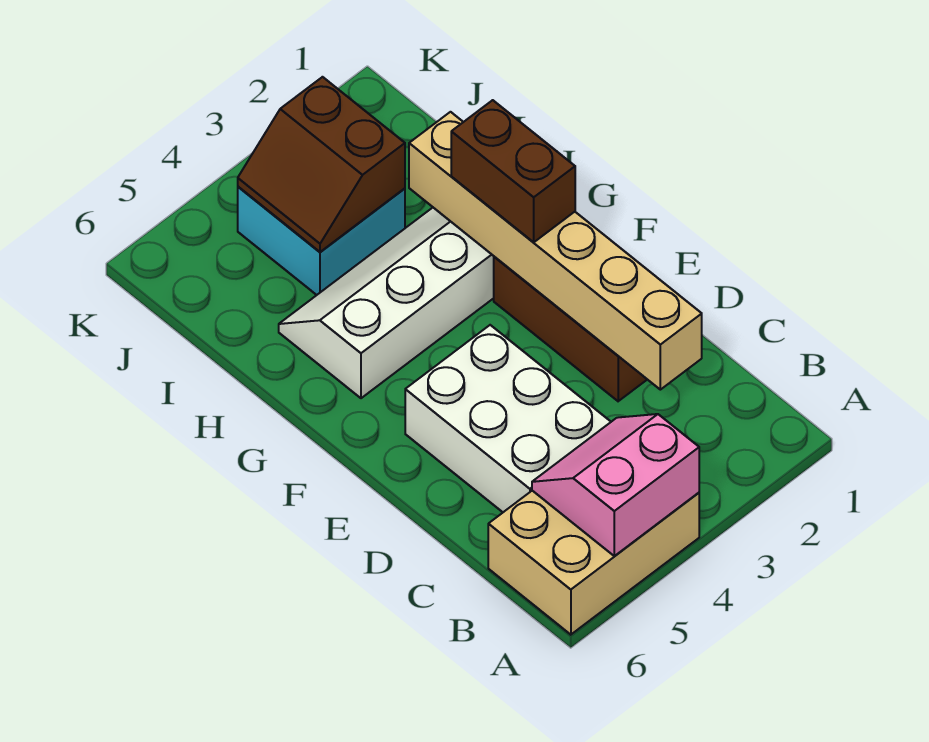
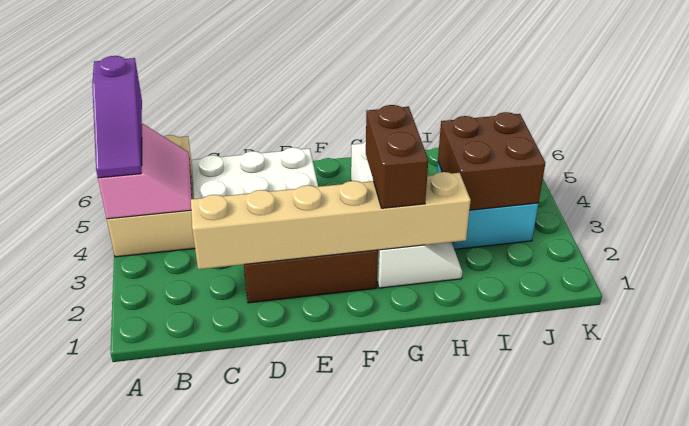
none -> purple slope A4:A6 level 3 top 6
brown brick F2:G2 level 3 -> brown brick G2:G3 level 3
brown slope I3:J4 level 2 top 3 -> brown brick I3:J4 level 2

